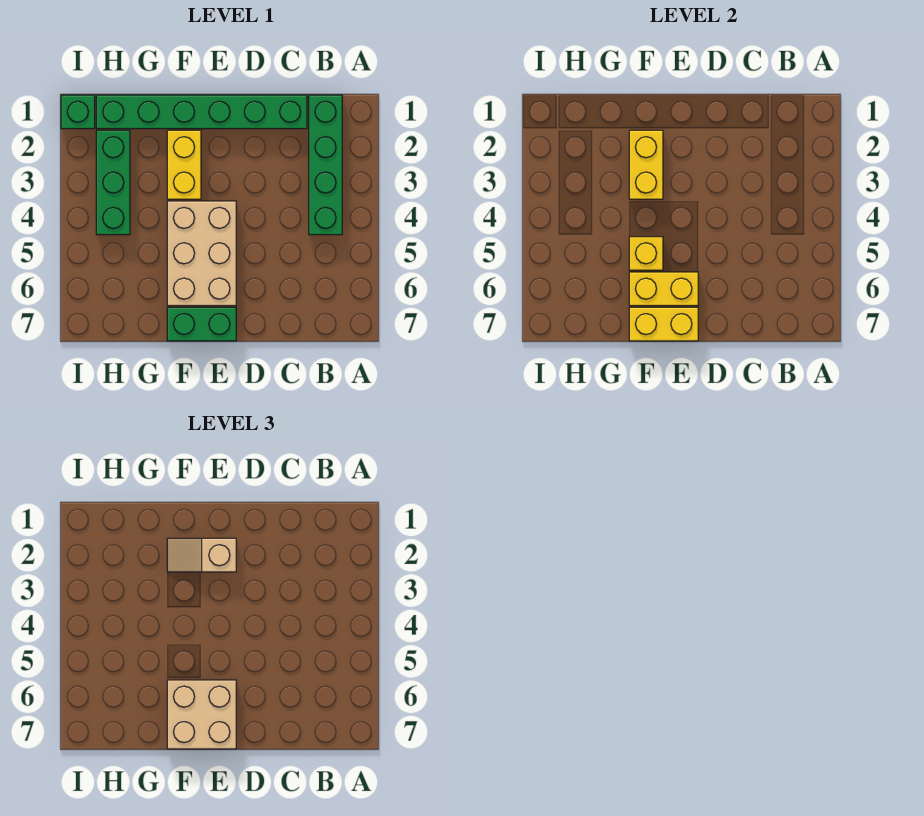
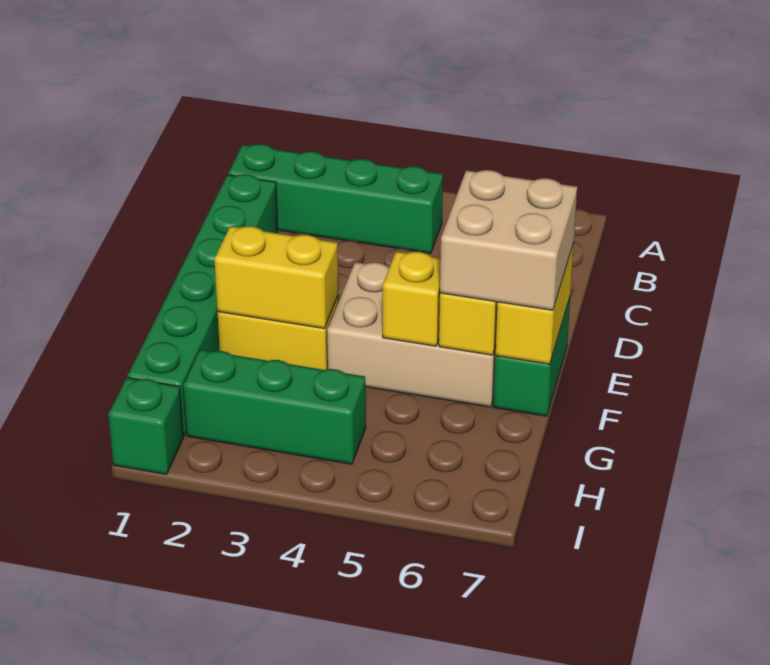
tan slope E2:F2 level 3 top E -> none

